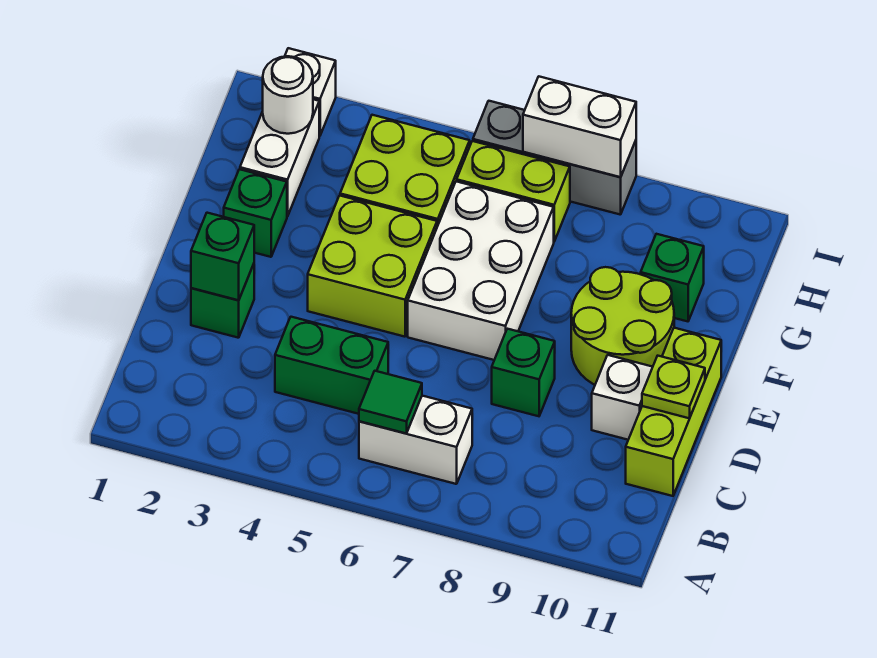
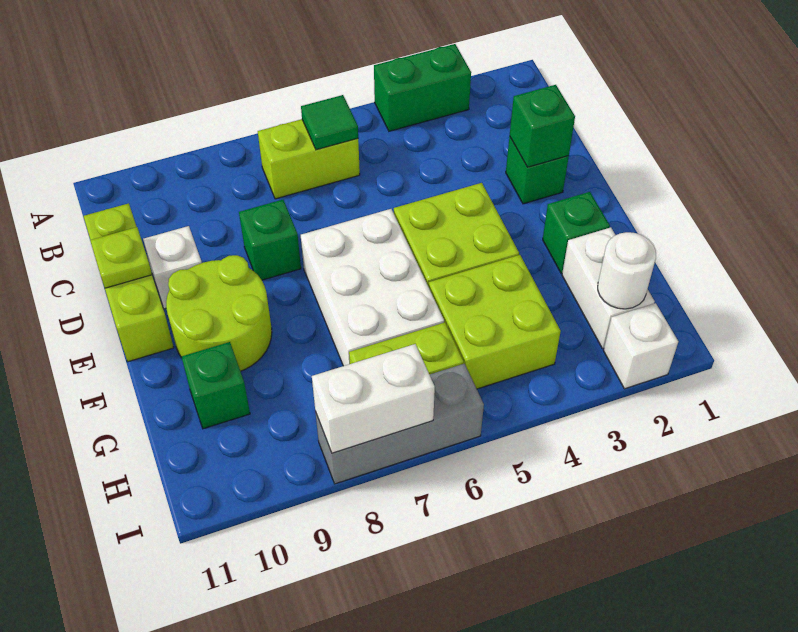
white brick B6:B7 level 1 -> lime brick B6:B7 level 1
green brick C4:C5 level 1 -> green brick A3:A4 level 1

